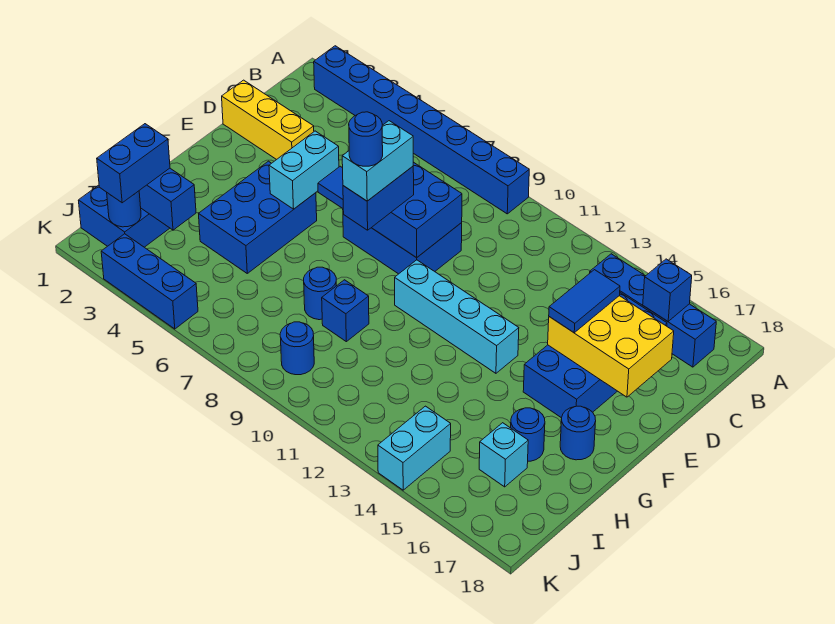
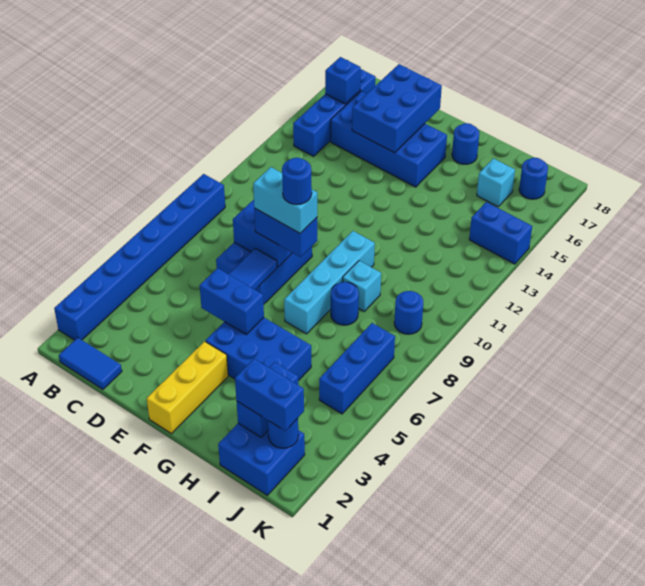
yellow brick D1:D3 level 1 -> yellow brick F1:F3 level 1
yellow brick D15:E17 level 2 -> blue brick D15:E17 level 2
blue tile D15:E15 level 3 -> blue tile B1:C1 level 1
cyan brick E5:F5 level 2 -> blue brick E5:F5 level 2
cyan brick F10:F13 level 1 -> cyan brick G7:G10 level 1
blue brick H9 level 1 -> cyan brick H9 level 1
blue round brick H16 level 1 -> blue round brick J17 level 1
cyan brick J14:K14 level 1 -> blue brick J14:K14 level 1
blue brick K3:K5 level 1 -> blue brick J5:J7 level 1

